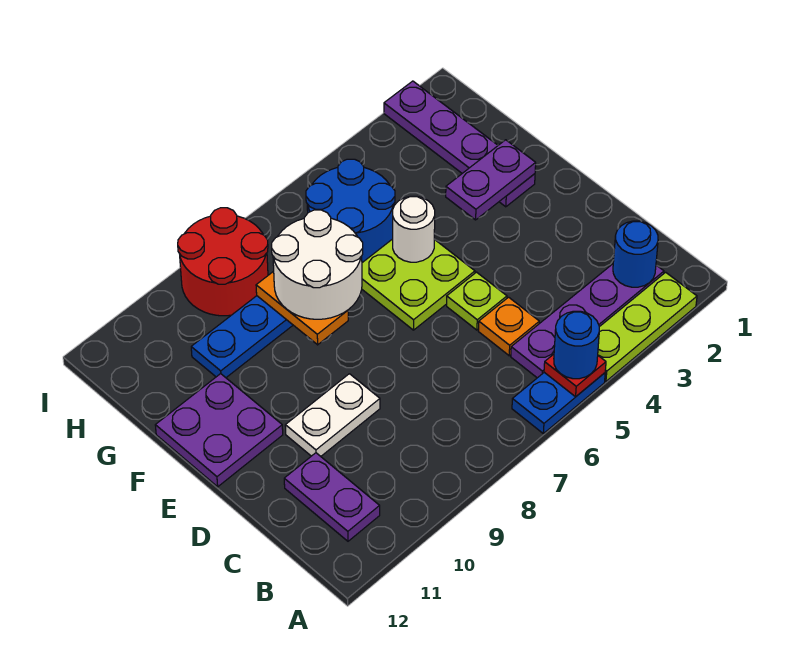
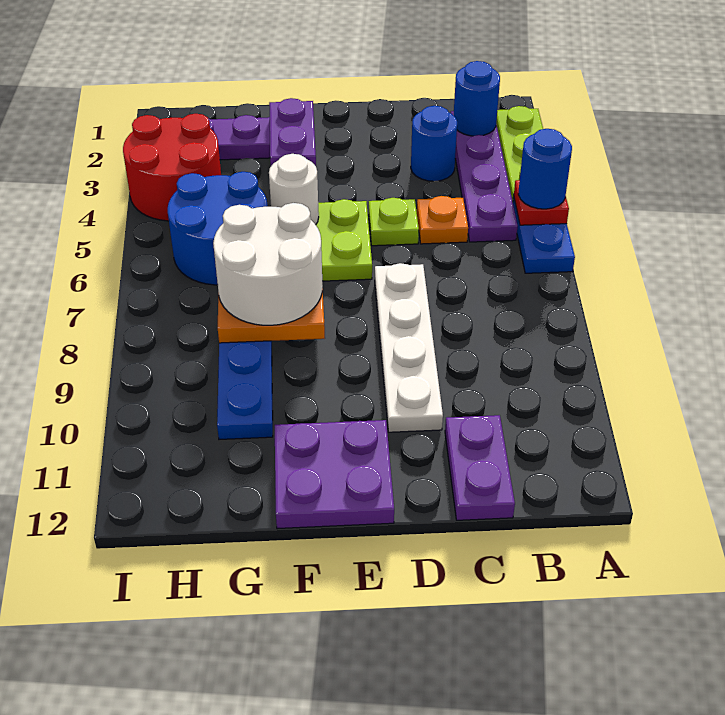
purple plate B11:C11 level 1 -> purple plate C11:C12 level 1
none -> blue round brick C3 level 1
white plate D9:D10 level 1 -> white plate D7:D10 level 1
red round brick H8:I9 level 1 -> red round brick H3:I4 level 1

